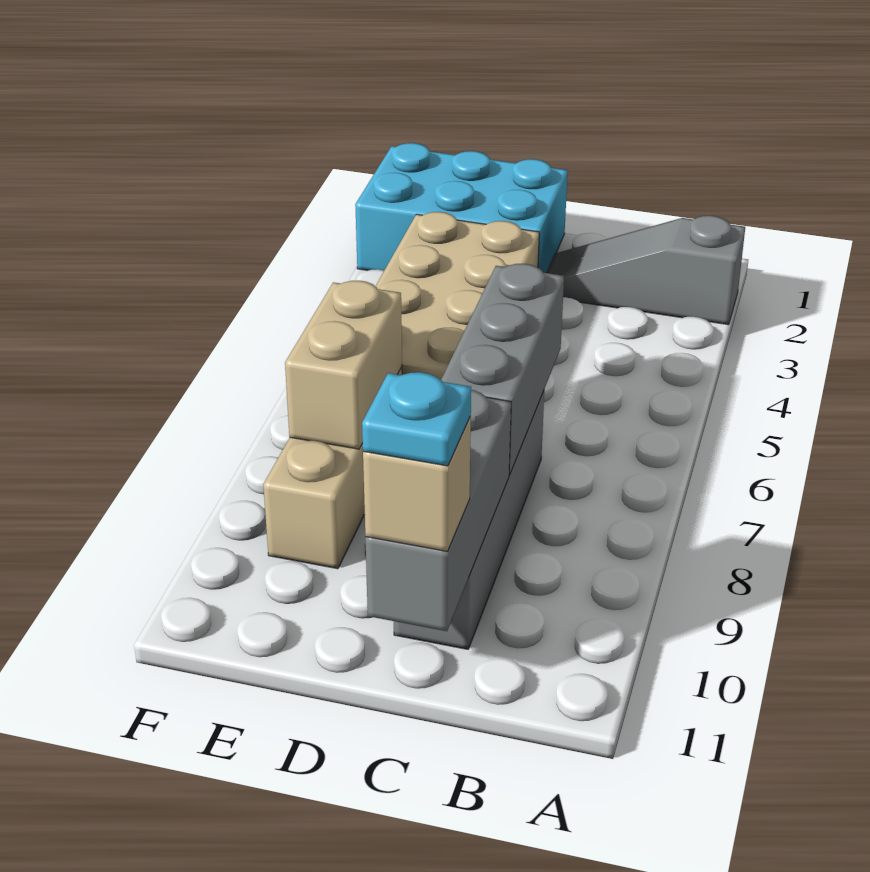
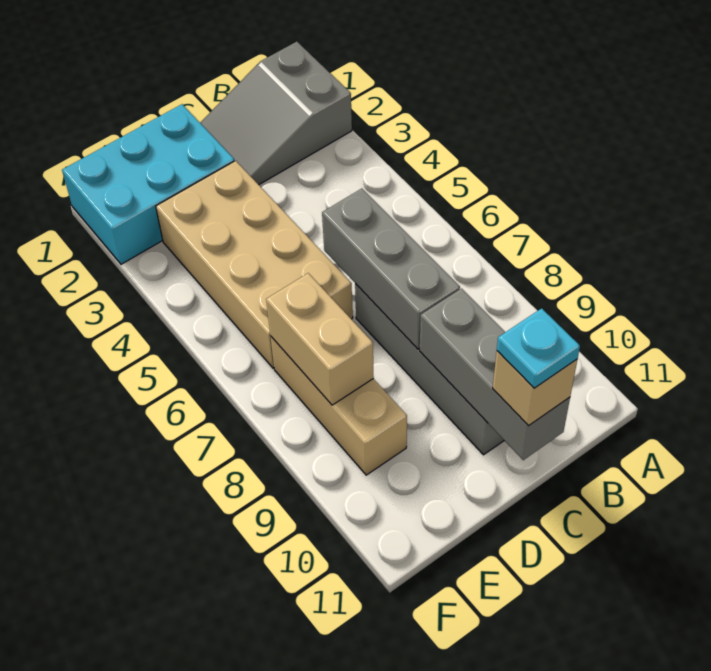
grey slope A2:C2 level 1 top A -> grey slope A1:C2 level 1 top A

